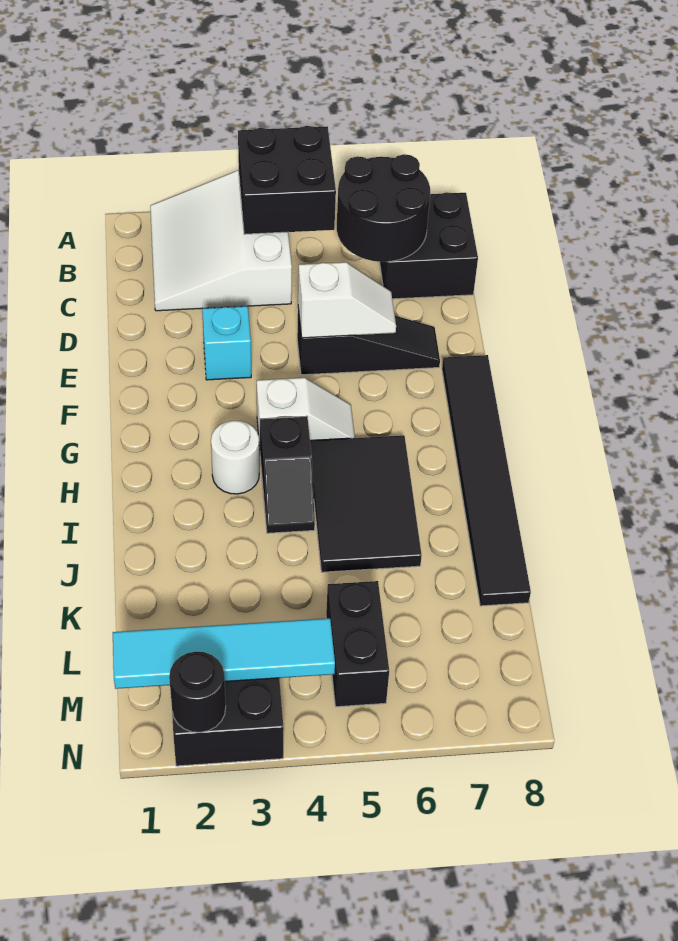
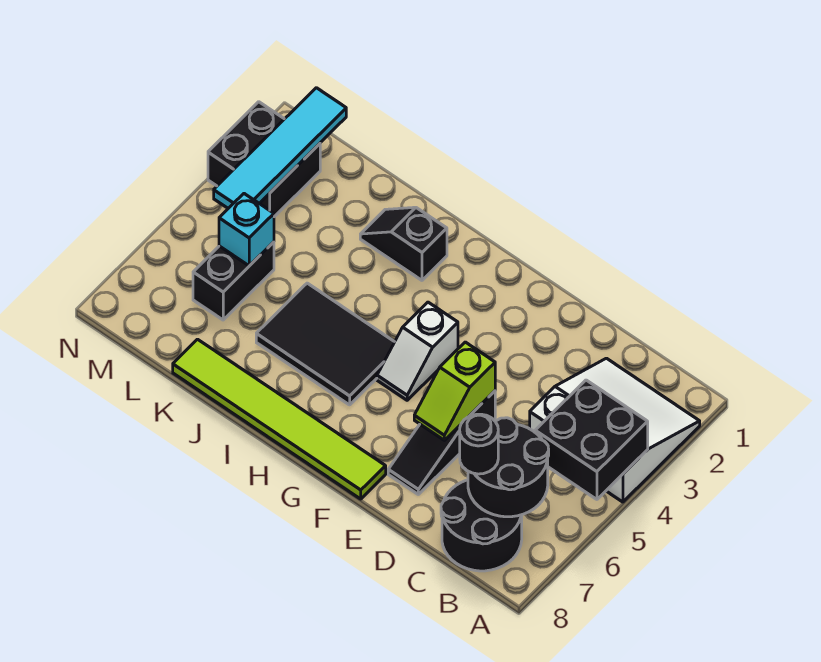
black brick B7:C8 level 1 -> black round brick B7:C8 level 1
cyan brick E3 level 1 -> cyan brick L5 level 2
white slope E5:E6 level 2 top 5 -> lime slope E5:E6 level 2 top 5
black tile F8:K8 level 1 -> lime tile F8:K8 level 1
white round brick H3 level 1 -> none
black slope H4:I4 level 1 top H -> black slope I2:J2 level 1 top I
black brick L5:M5 level 1 -> black brick L5:L6 level 1
black round brick N2 level 2 -> black round brick C7 level 3

